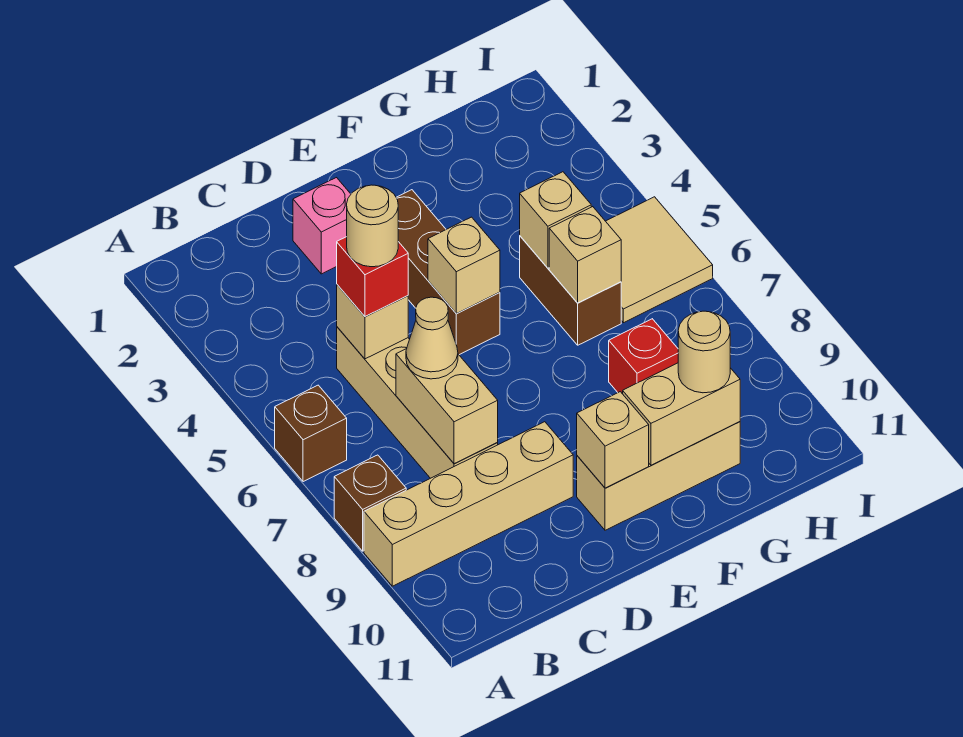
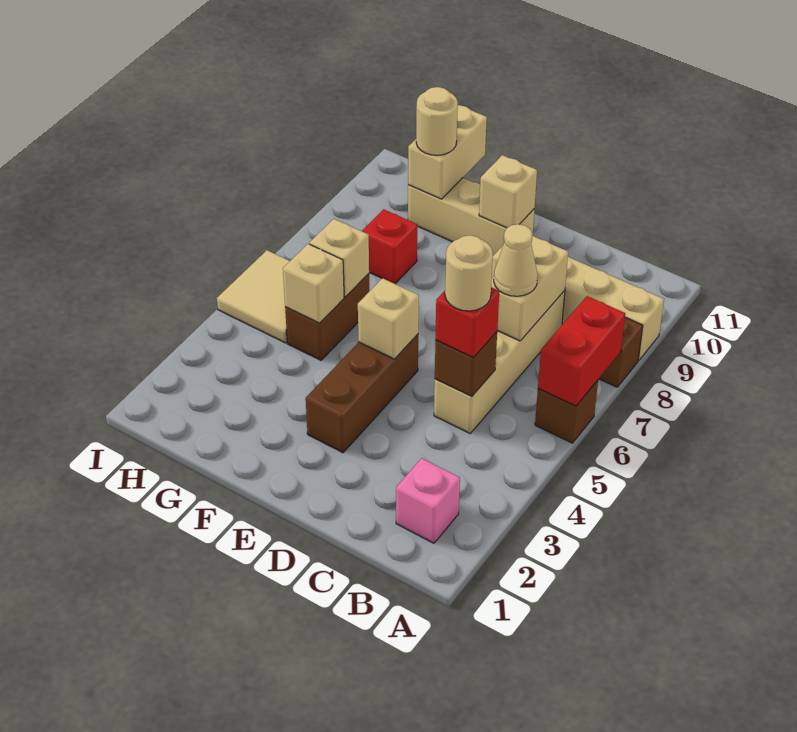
none -> red brick A6:A7 level 2
tan brick C5 level 2 -> brown brick C5 level 2
pink brick D2 level 1 -> pink brick B2 level 1
tan brick F10:G10 level 2 -> tan brick G10:G11 level 2

